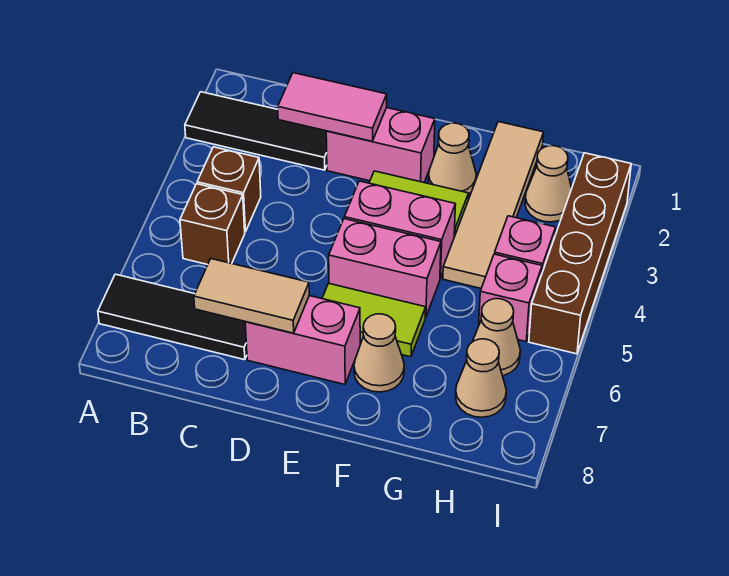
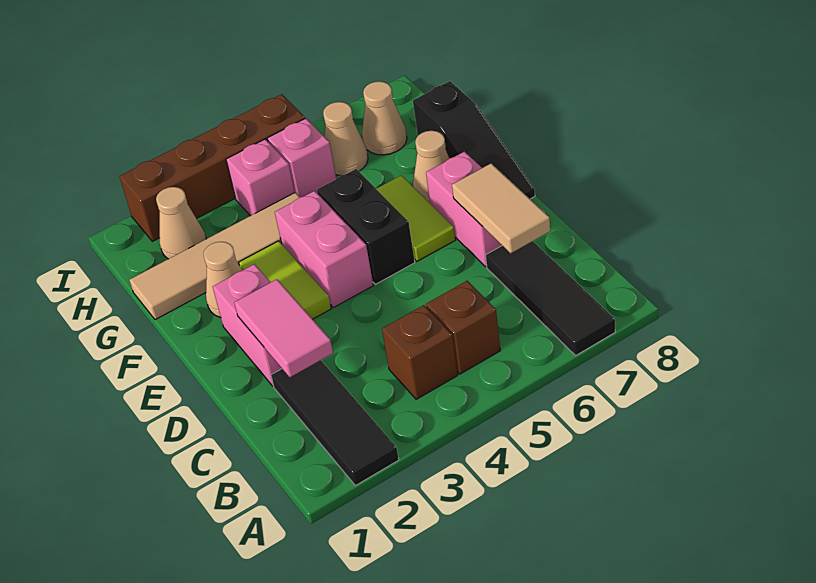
pink brick E5:F5 level 1 -> black brick E5:F5 level 1
none -> black slope E8:G8 level 1 top G

